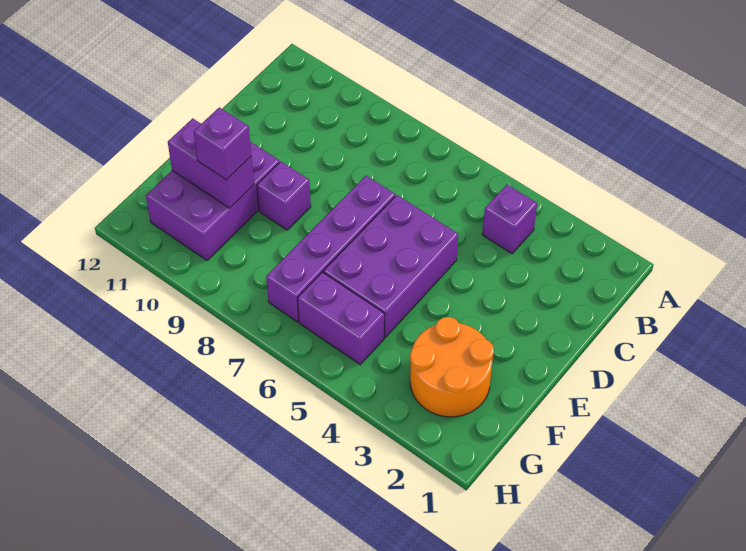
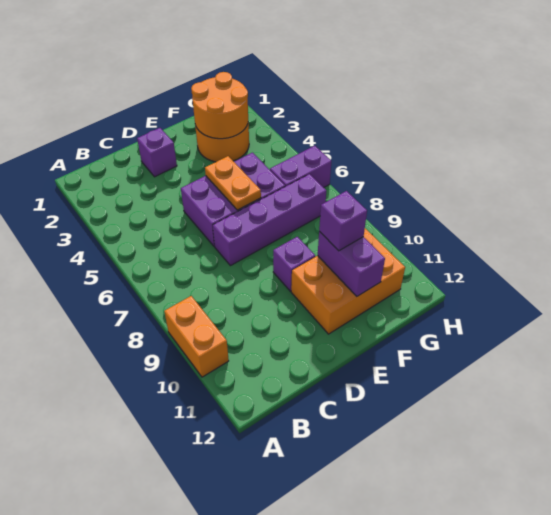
none -> orange brick A9:A10 level 1
purple brick B4 level 1 -> purple brick D2 level 1
none -> orange plate E5:E6 level 2
purple brick E10:G11 level 1 -> orange brick E10:G11 level 1
none -> orange round brick F2:G3 level 2
purple brick G5:G6 level 1 -> purple brick G6:H6 level 1

